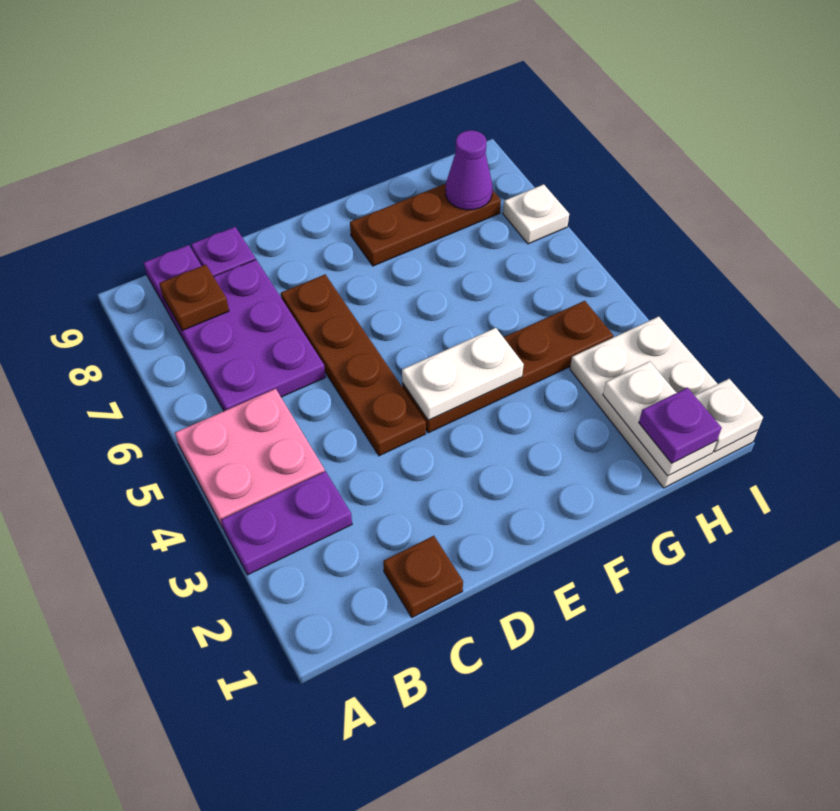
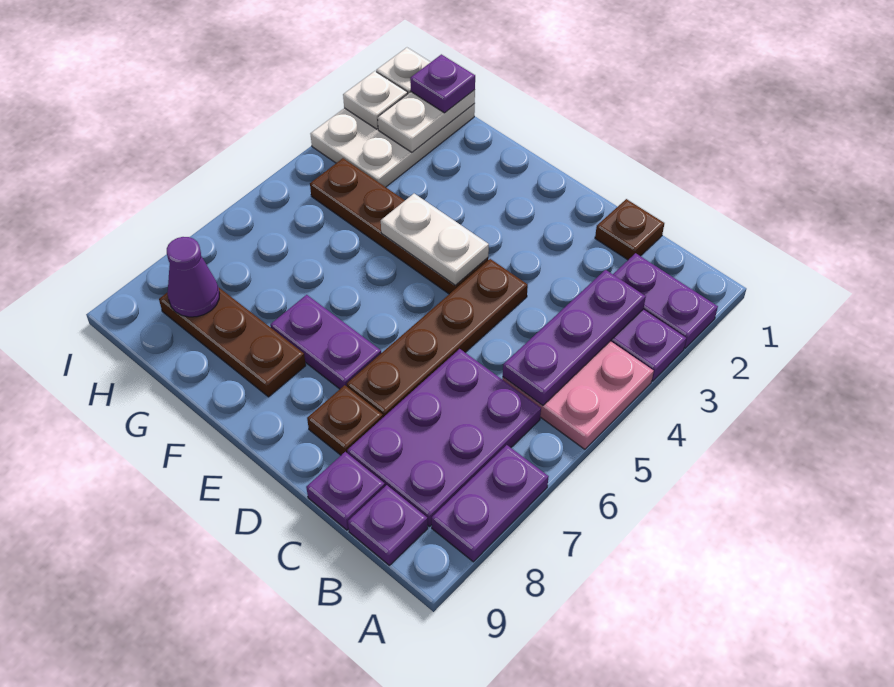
none -> purple plate A2:B2 level 1
none -> purple plate A7:A8 level 1
none -> purple plate B3:B5 level 2
brown plate B8 level 2 -> brown plate D8 level 1
none -> purple plate E7:F7 level 1
white plate I7 level 1 -> white plate I2 level 2

